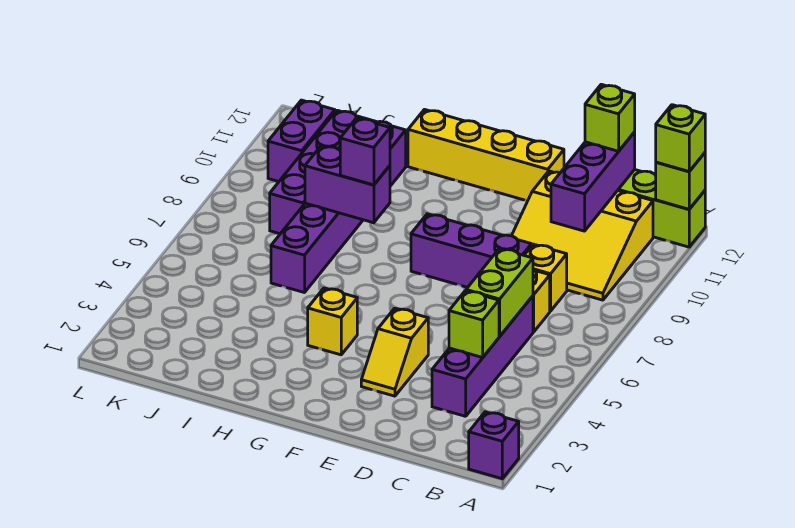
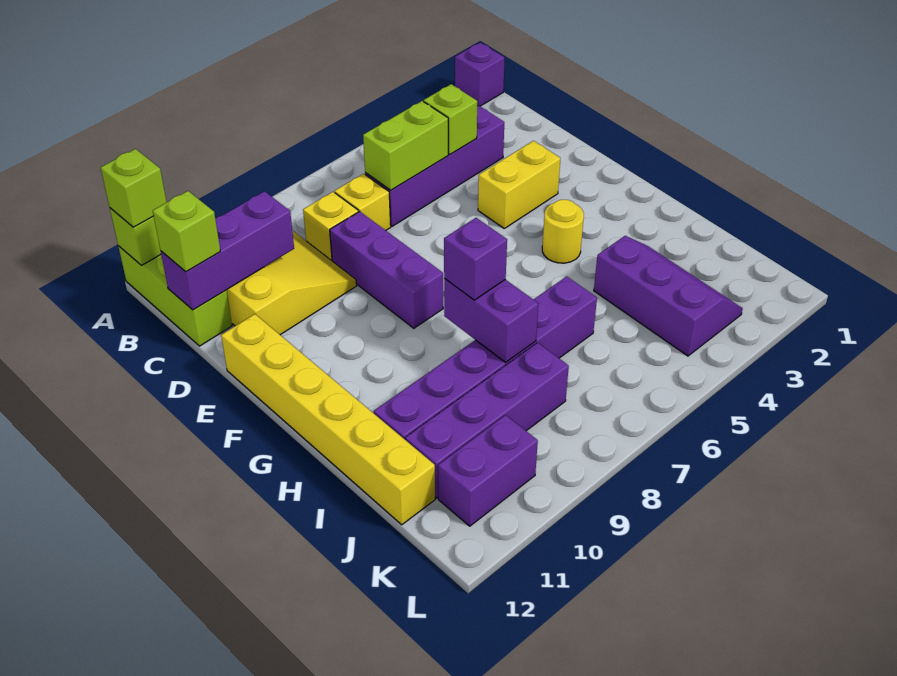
yellow slope E3:E4 level 1 top 4 -> yellow brick E3:E4 level 1
yellow brick E12:H12 level 1 -> yellow brick E12:J12 level 1
yellow brick G4 level 1 -> yellow round brick G4 level 1
none -> purple slope I3:K4 level 1 top 4

